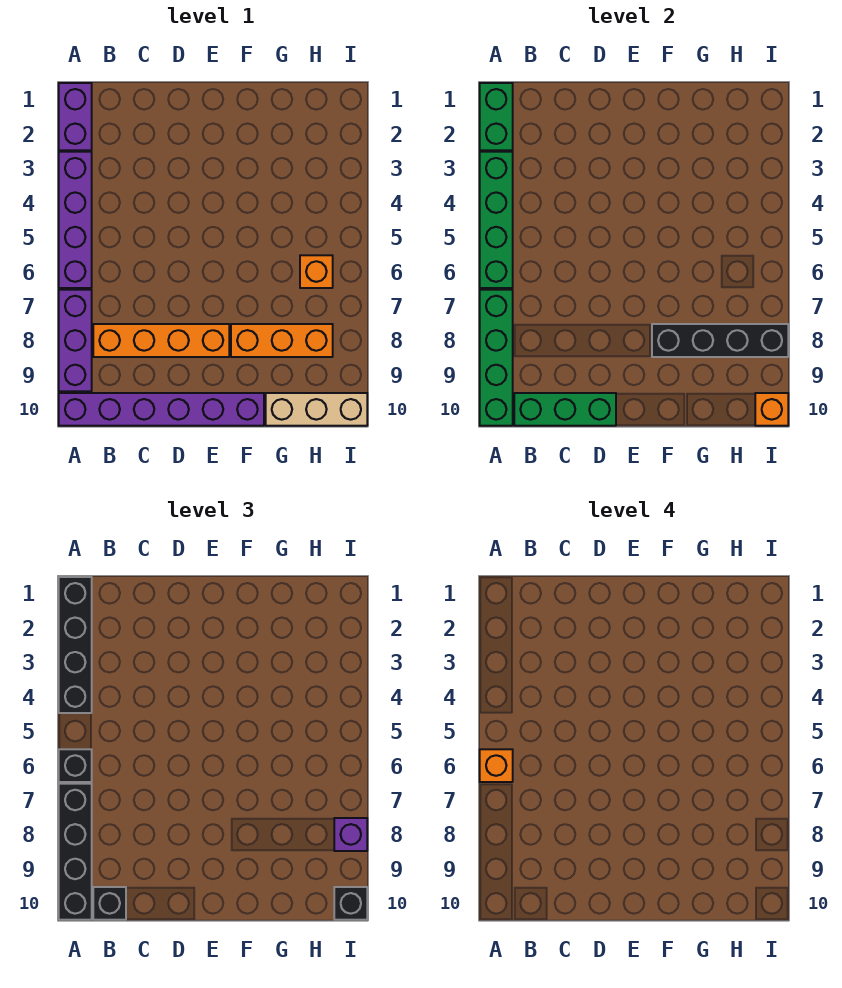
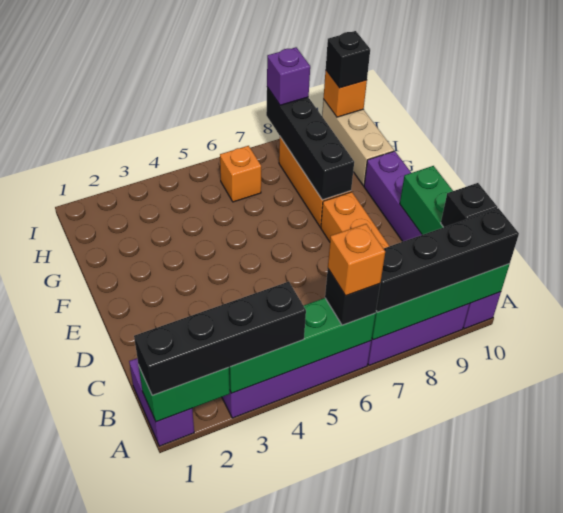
purple brick A1:A2 level 1 -> purple brick A1:B1 level 1

